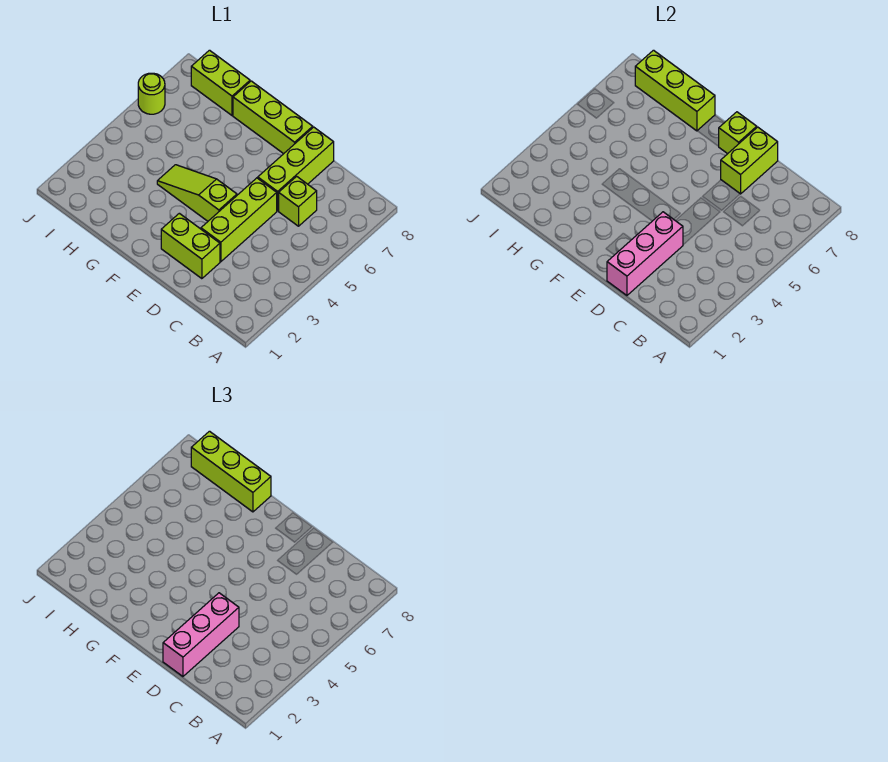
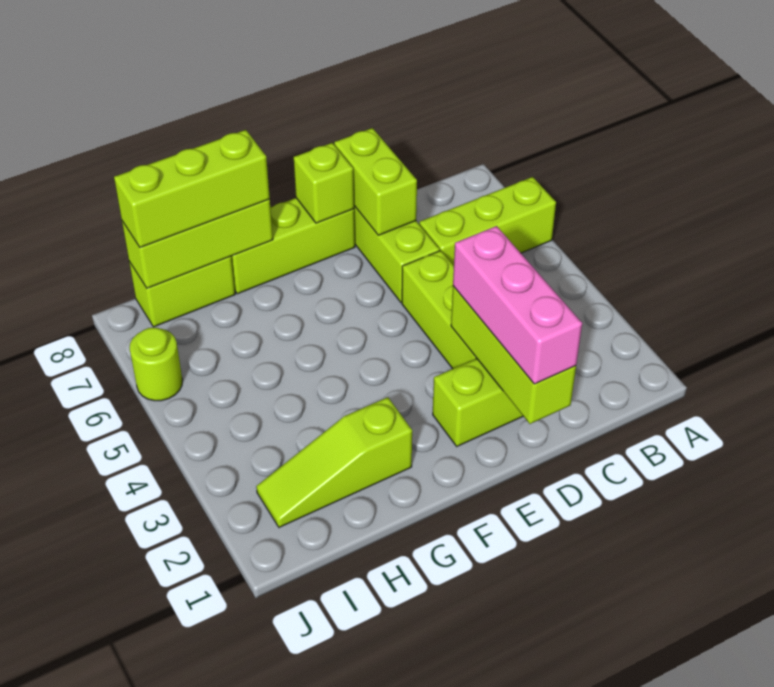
lime brick C6 level 1 -> lime brick A6:C6 level 1
pink brick D1:D3 level 2 -> lime brick D1:D3 level 2
lime slope E4:G4 level 1 top E -> lime slope G2:I2 level 1 top G

